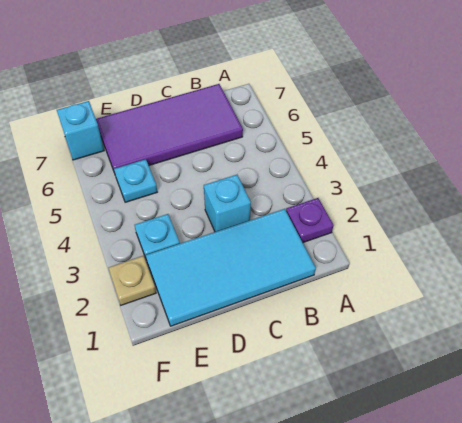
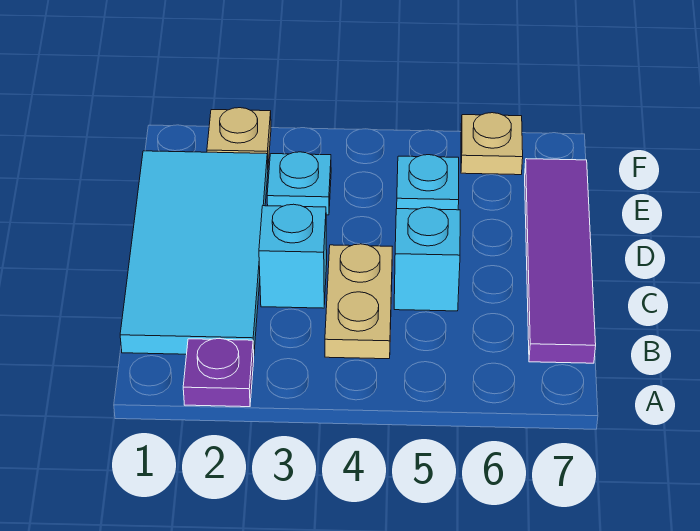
none -> tan plate B4:C4 level 1
purple tile B6:E7 level 1 -> purple tile B7:E7 level 1
none -> tan plate F6 level 1
cyan brick F7 level 1 -> cyan brick C5 level 1

